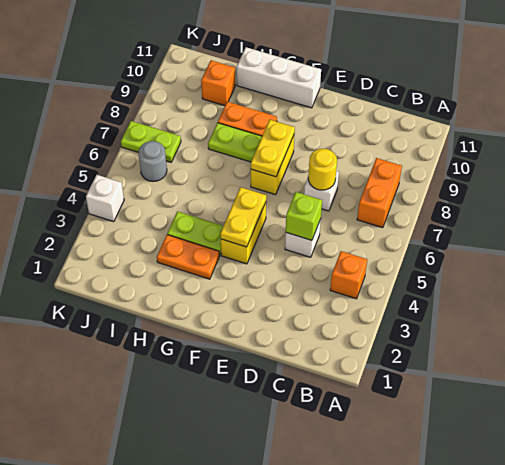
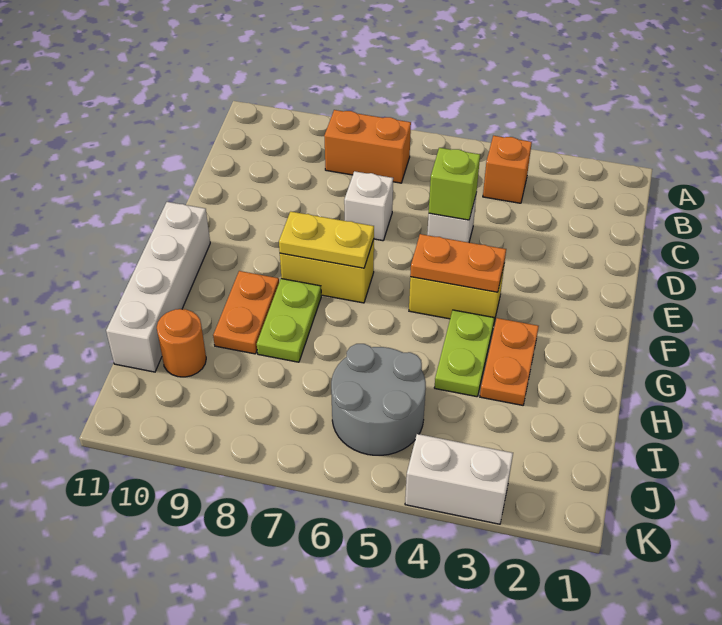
yellow round brick D7 level 2 -> none
yellow plate F4:F5 level 2 -> orange plate F4:F5 level 2
white brick F11:H11 level 1 -> white brick F11:I11 level 1
orange brick I10 level 1 -> orange round brick I10 level 1
grey round brick J6 level 1 -> grey round brick I5:J6 level 1
lime plate J7:K7 level 1 -> none
white brick K4 level 1 -> white brick K3:K4 level 1

